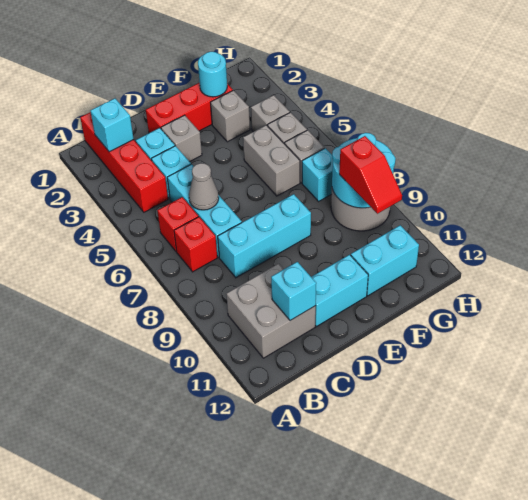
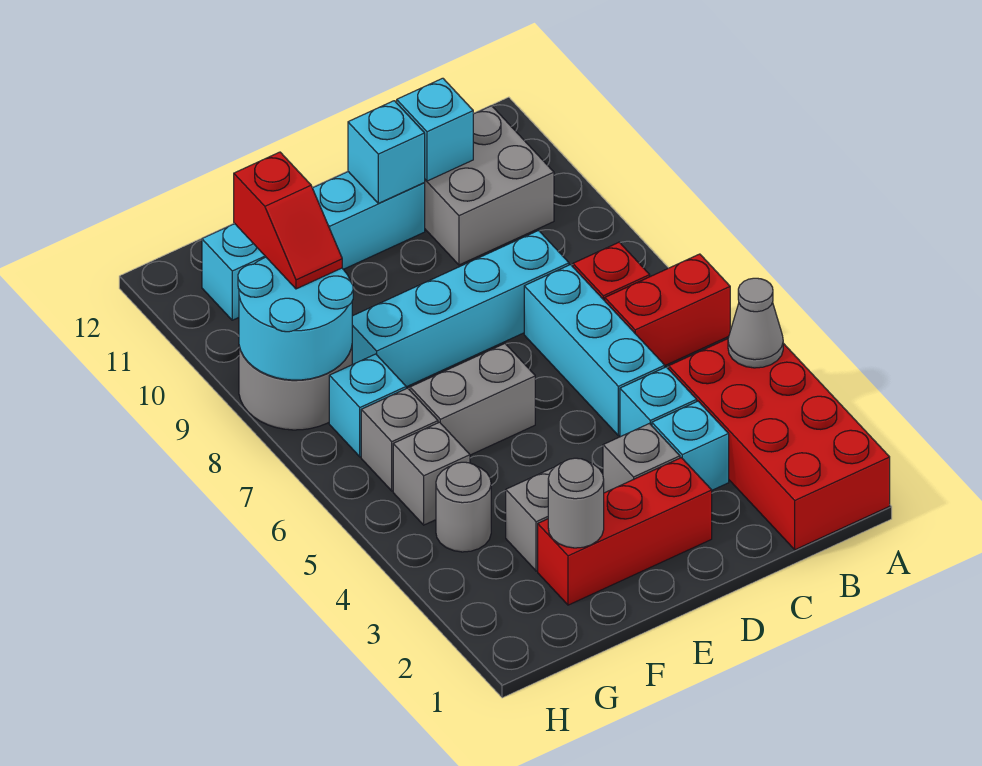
red brick B1:B4 level 1 -> red brick A1:B4 level 1
cyan brick B2 level 2 -> cyan brick D11 level 2
red brick B6 level 1 -> red brick A6:B6 level 1
grey cone C6 level 2 -> grey cone A4 level 2
cyan brick C8:E8 level 1 -> cyan brick C8:F8 level 1
cyan round brick F2 level 2 -> grey round brick F2 level 2
grey brick F5:F6 level 1 -> grey brick E6:F6 level 1
grey brick G4 level 1 -> grey round brick G4 level 1
red slope G9:G10 level 3 top 9 -> red slope G9:G10 level 3 top 10

